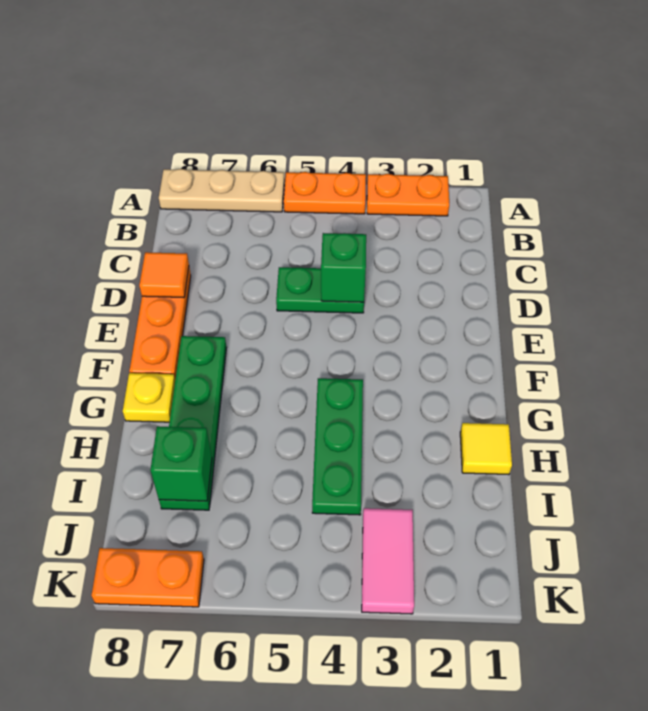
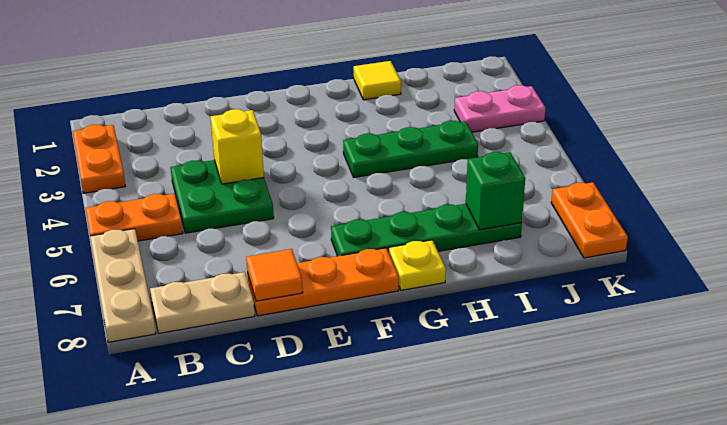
orange plate A4:A5 level 1 -> orange plate A5:B5 level 1
none -> tan plate B8:C8 level 1
green plate D4:D5 level 1 -> green plate C4:D5 level 1
green brick D4 level 2 -> yellow brick D4 level 2
pink tile J3:K3 level 1 -> pink plate J3:K3 level 1

